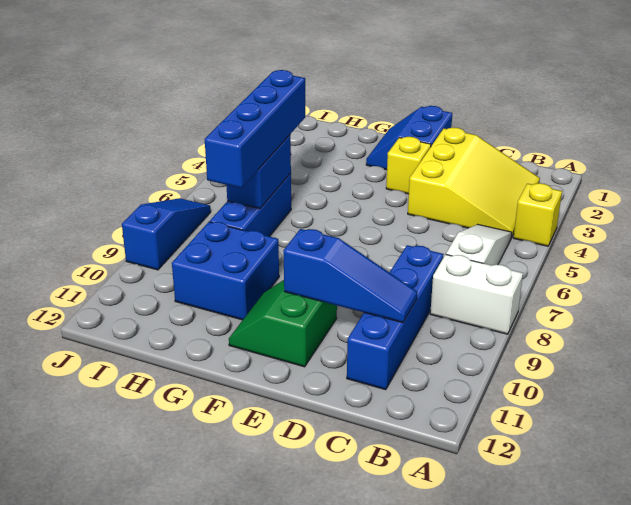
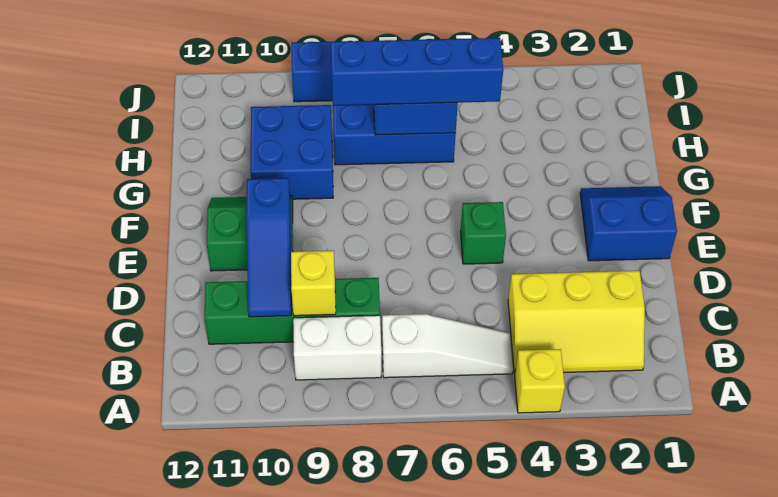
white brick A8:B8 level 1 -> white brick B8:B9 level 1
yellow slope B2:D4 level 1 top D -> yellow slope B2:C4 level 1 top C
blue brick C8:C11 level 1 -> green brick C8:C11 level 1
yellow brick E3 level 1 -> yellow brick C9 level 2
none -> green brick E5 level 1

